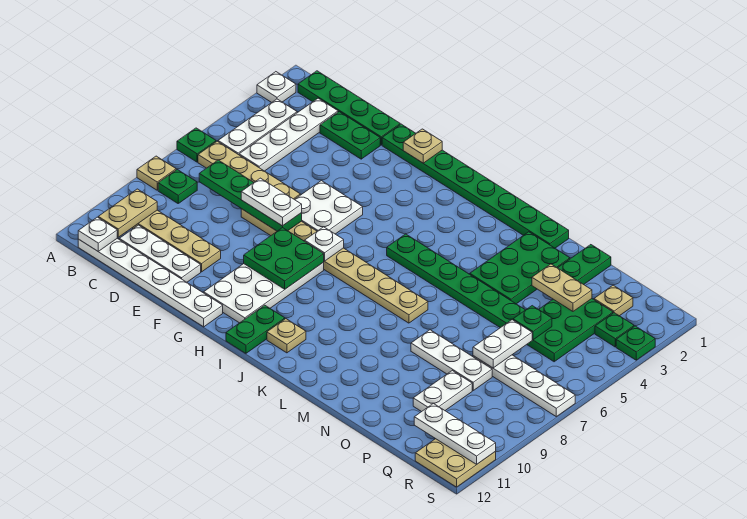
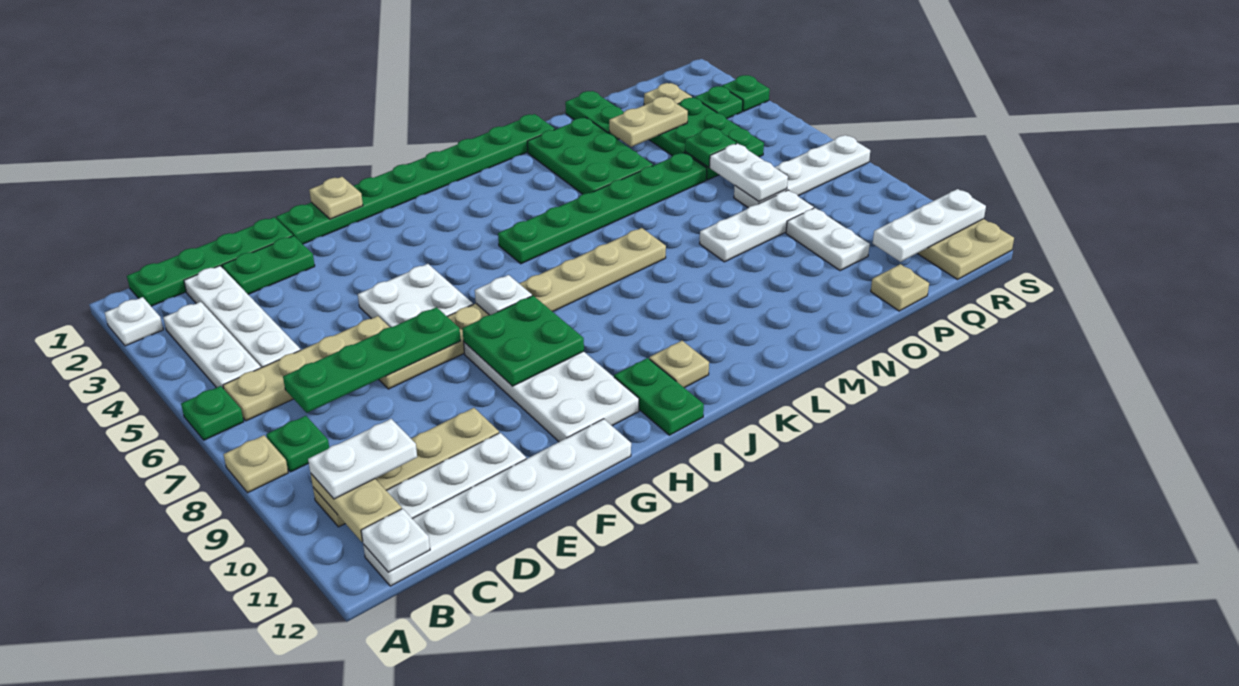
white plate E7:F7 level 3 -> white plate B10:C10 level 3
none -> tan plate P12 level 1

